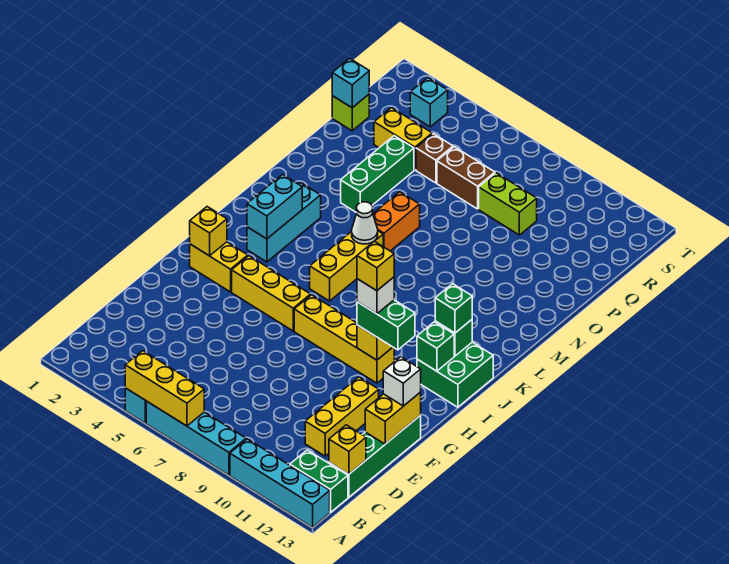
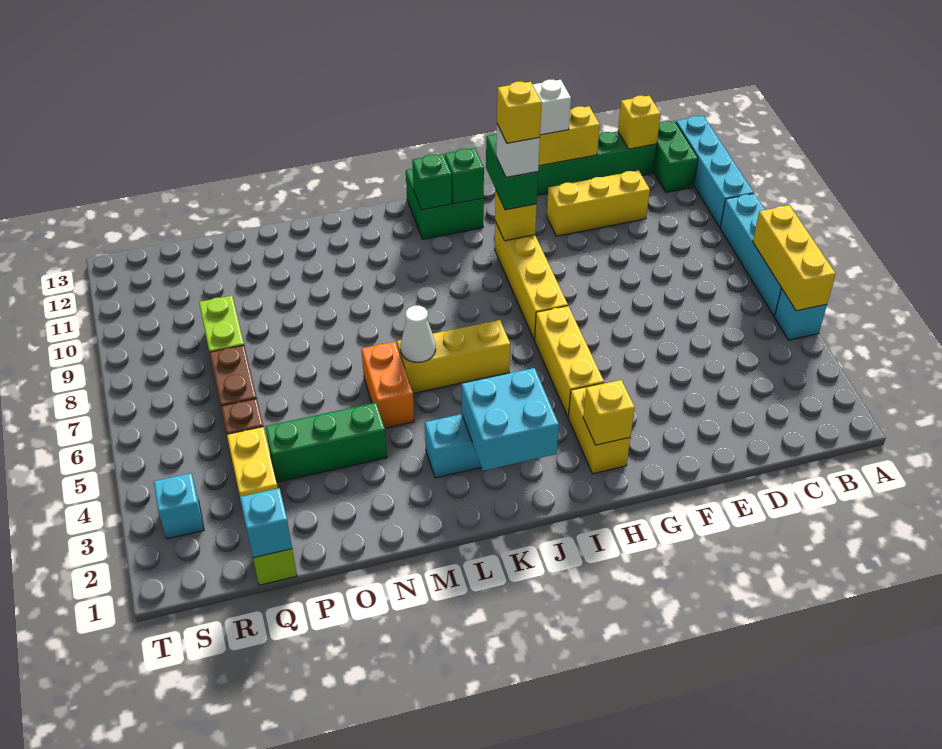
cyan brick J3:K3 level 2 -> cyan brick J2:K3 level 2
green brick J12 level 3 -> none
orange brick M6:N6 level 1 -> orange brick M5:M6 level 1

